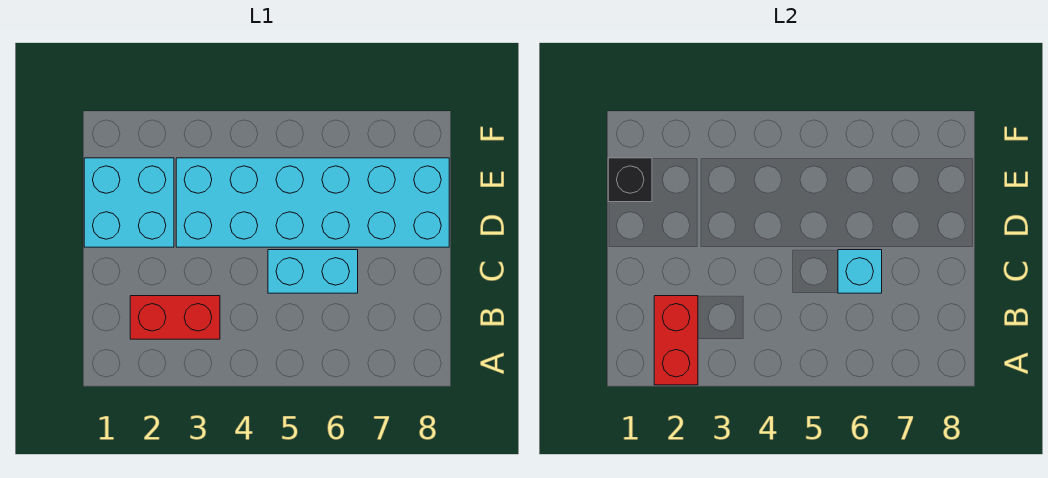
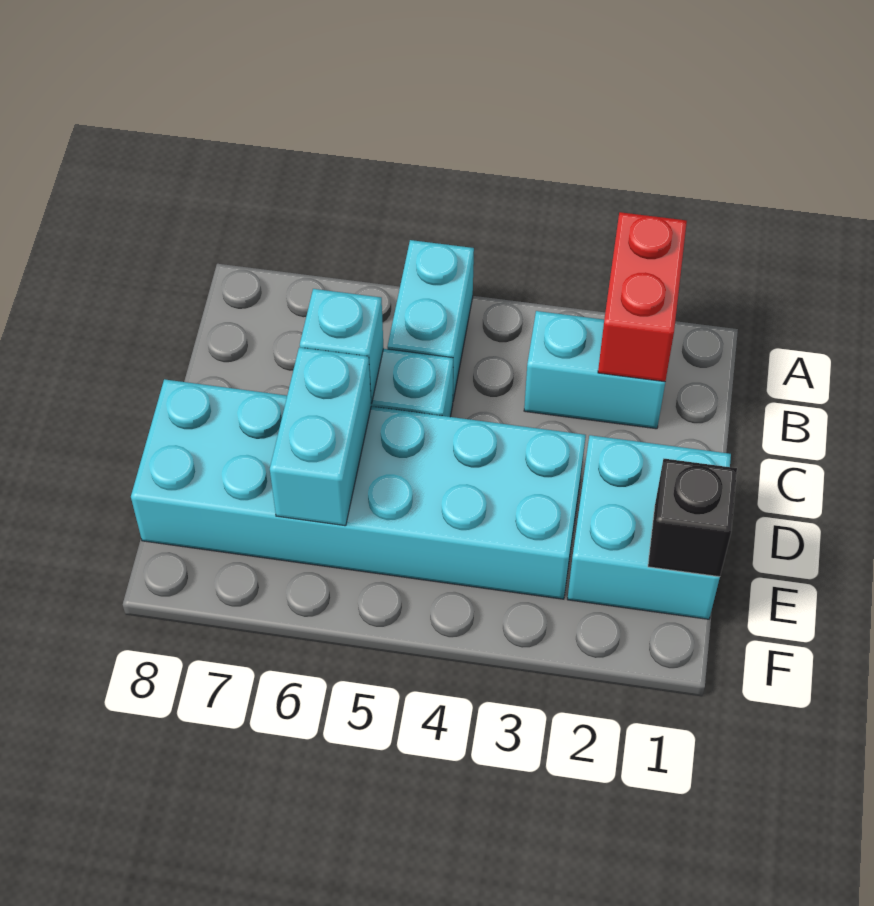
none -> cyan brick A5:B5 level 1
red brick B2:B3 level 1 -> cyan brick B2:B3 level 1
none -> cyan brick D6:E6 level 2

